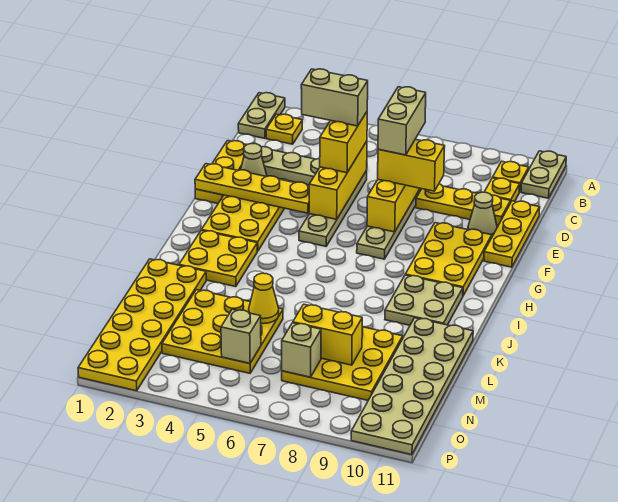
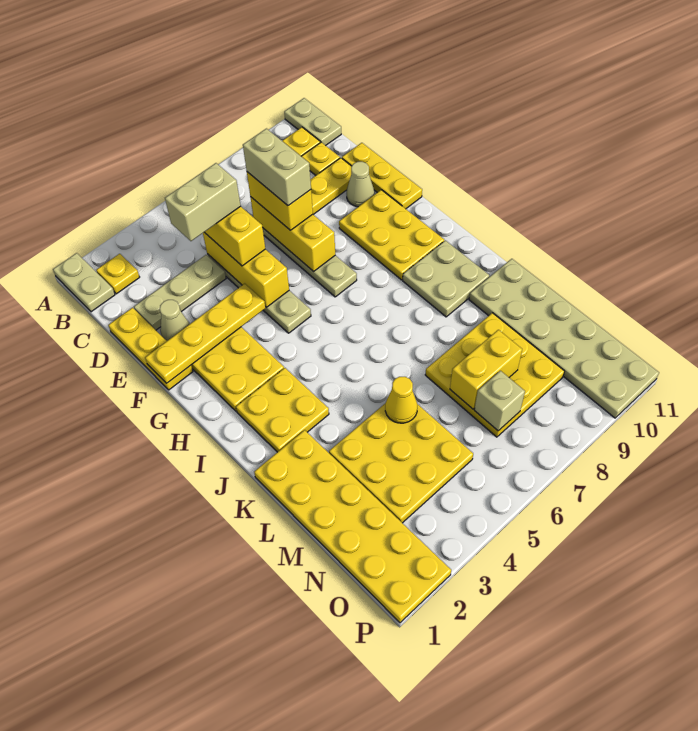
yellow brick E7:E8 level 3 -> yellow brick D7:E7 level 3
tan brick N5 level 2 -> none

